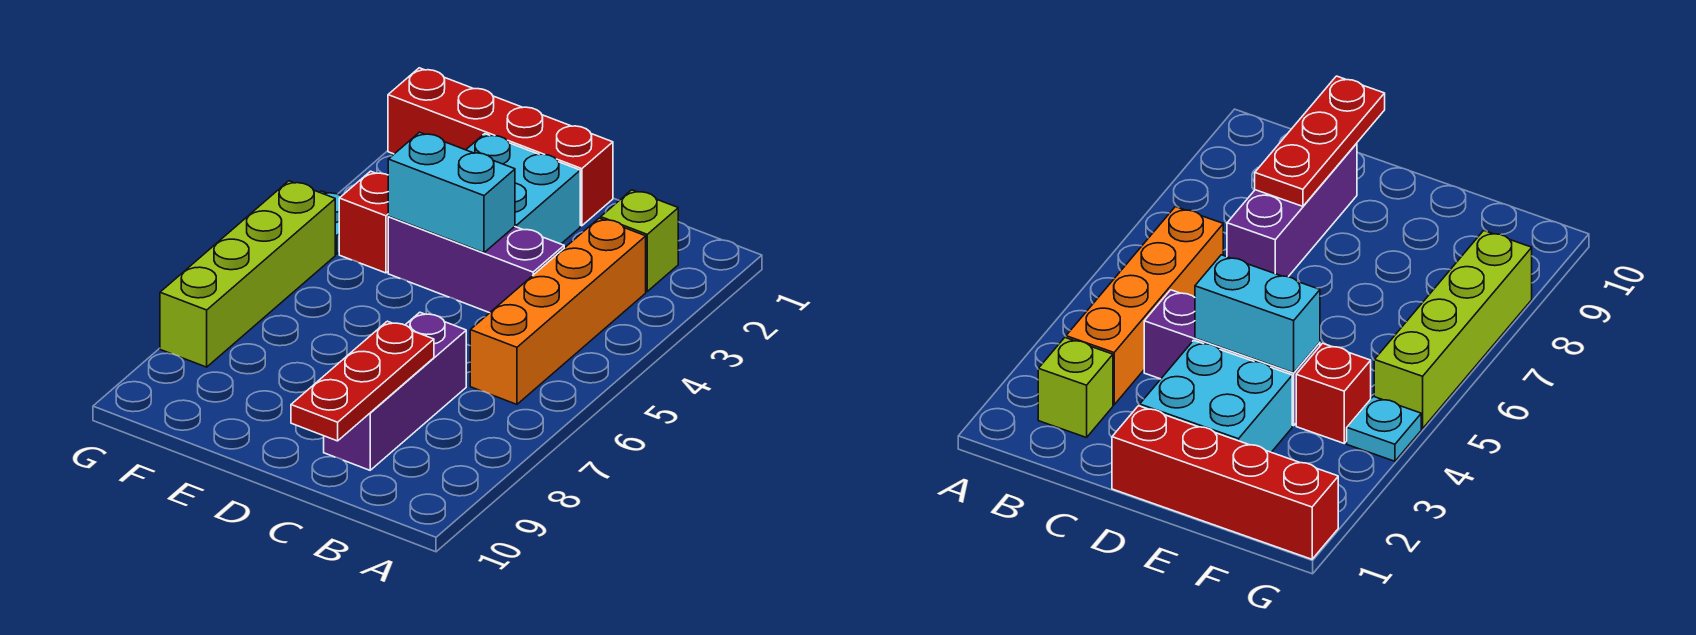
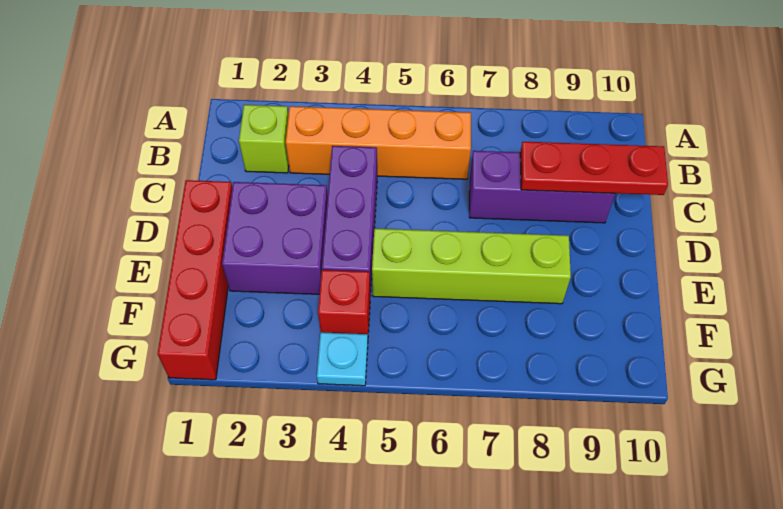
cyan brick D2:E3 level 1 -> purple brick D2:E3 level 1
cyan brick D4:E4 level 2 -> none
lime brick G5:G8 level 1 -> lime brick E5:E8 level 1

